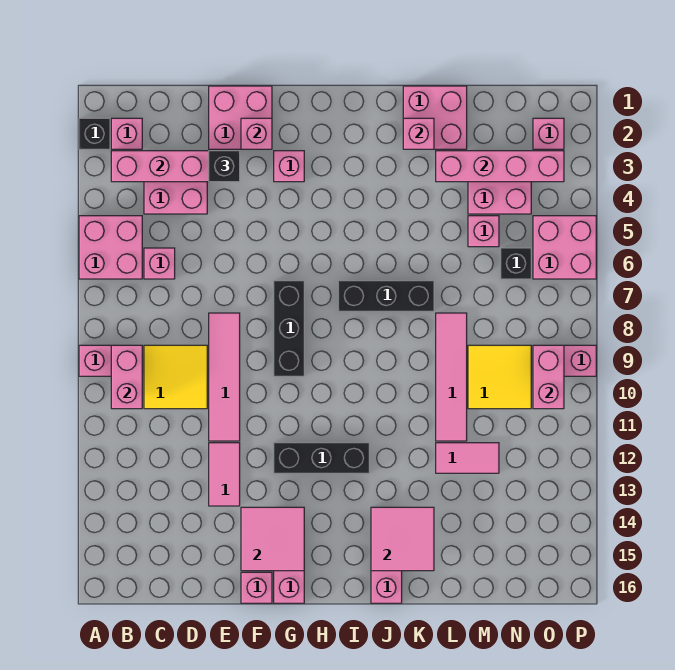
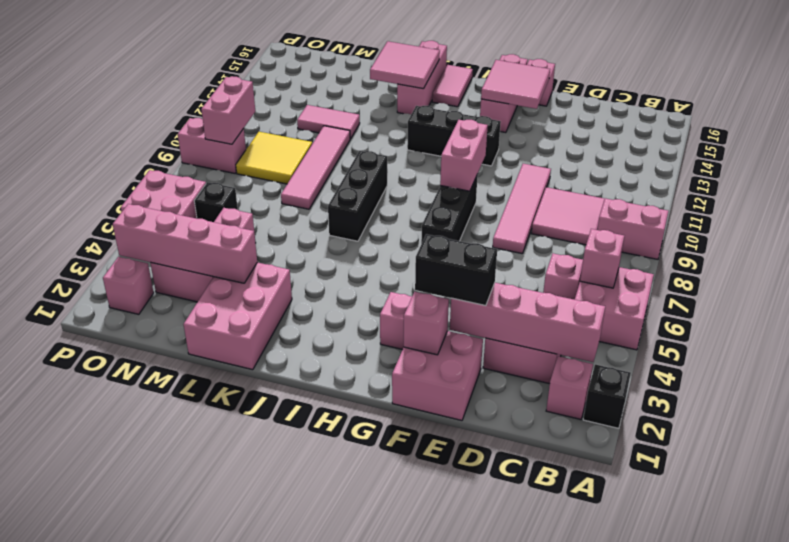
pink brick B9:B10 level 2 -> pink brick G9:G10 level 2
yellow tile C9:D10 level 1 -> pink tile C9:D10 level 1
black brick E3 level 3 -> black brick E3:F3 level 3
pink tile E12:E13 level 1 -> pink tile I15:I16 level 1
black brick I7:K7 level 1 -> black brick J7:J9 level 1
pink brick K1:L2 level 1 -> pink brick K1:L3 level 1
pink brick K2 level 2 -> pink brick B6 level 2

